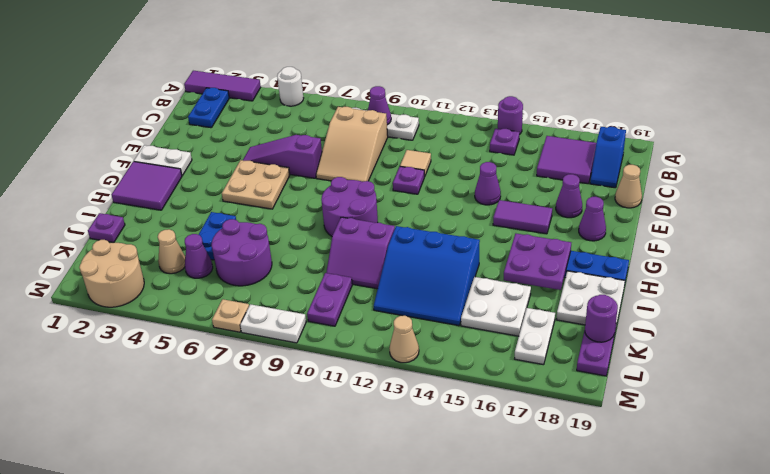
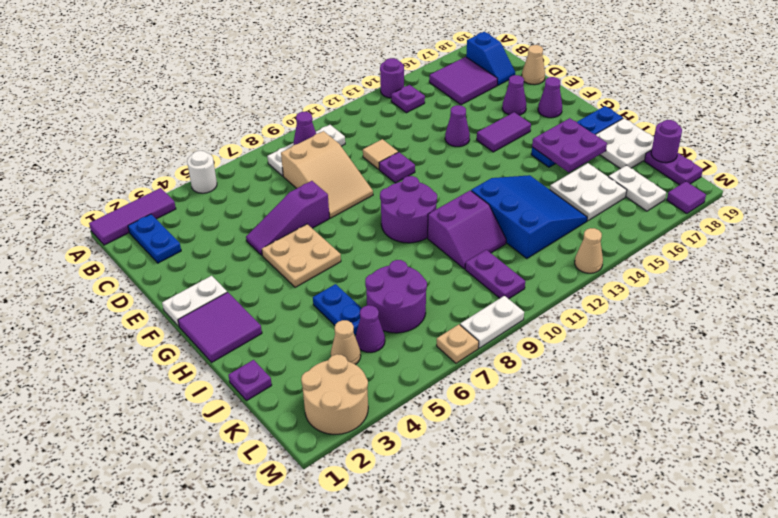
blue slope I12:K14 level 1 top I -> blue slope I12:K14 level 1 top 12
none -> purple tile M18 level 1

